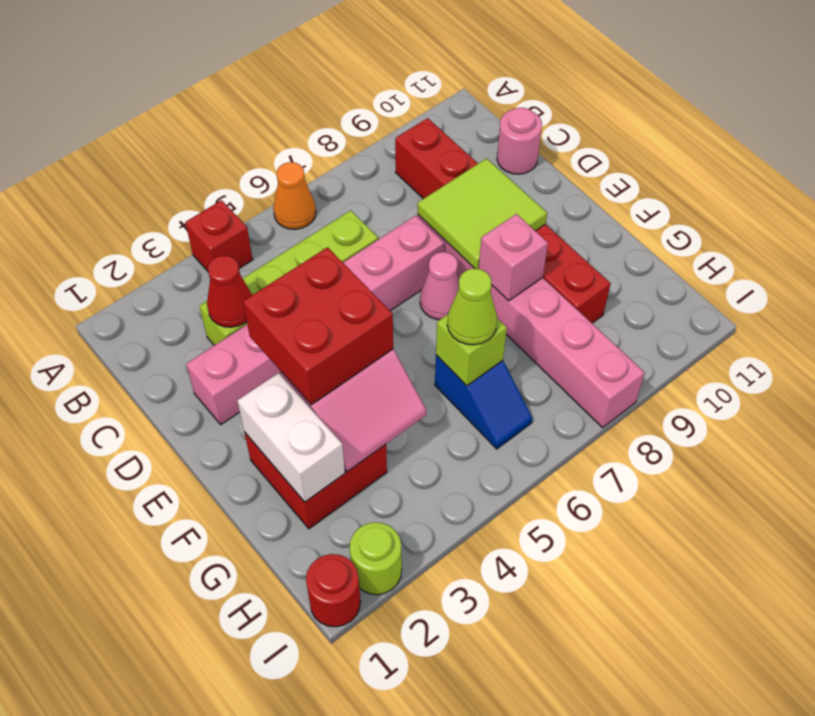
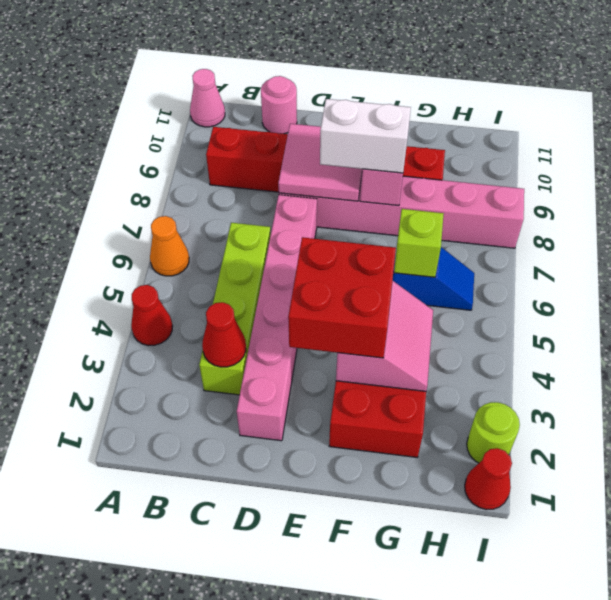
red brick A4 level 1 -> red cone A4 level 1
lime tile D8:E9 level 2 -> pink tile D8:E9 level 2
pink cone E7 level 1 -> pink cone A11 level 1
white brick F2:G2 level 2 -> white brick E8:F8 level 3
lime cone G6 level 3 -> none
red round brick I1 level 1 -> red cone I1 level 1

